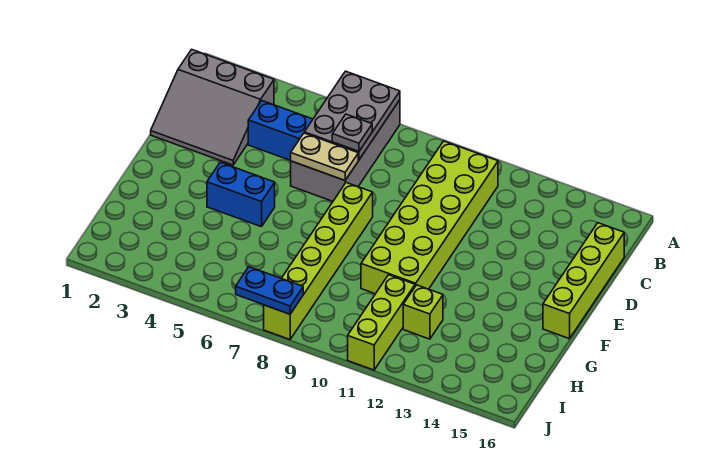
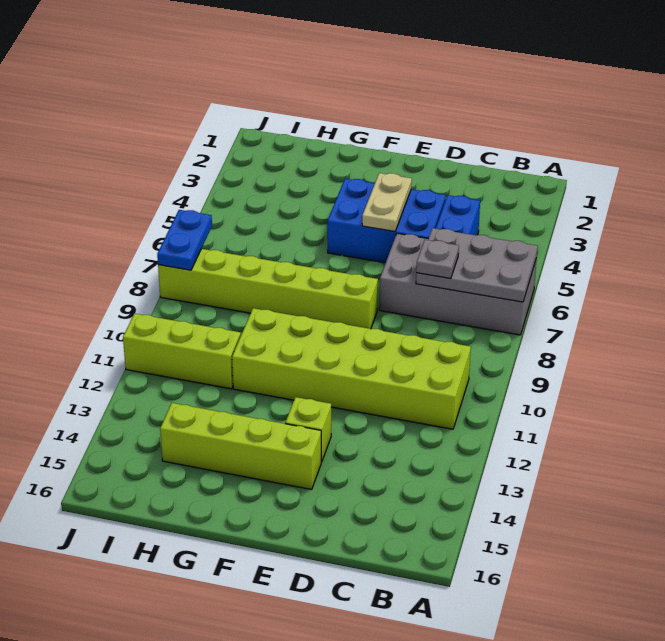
grey slope B1:D3 level 1 top B -> none
lime brick C16:F16 level 1 -> lime brick E14:H14 level 1
tan plate D6:D7 level 2 -> tan plate E4:E5 level 2
blue brick F4:F5 level 1 -> blue brick D4:F5 level 1
lime brick H12 level 1 -> lime brick E13 level 1

